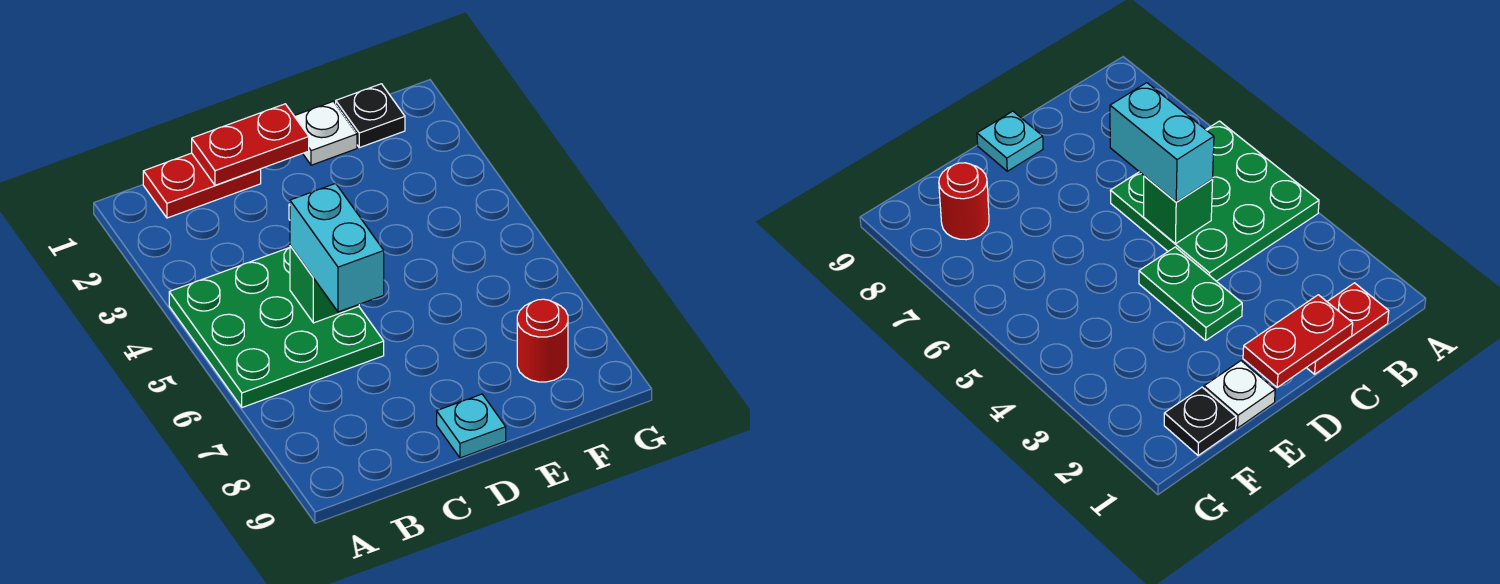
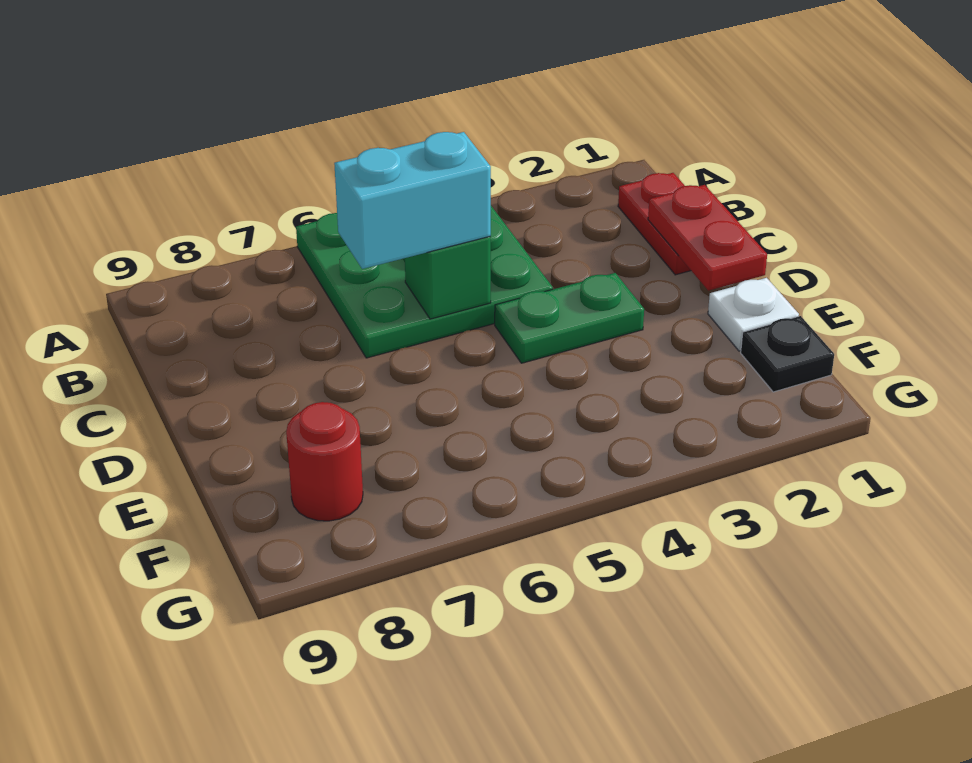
cyan plate D9 level 1 -> none

